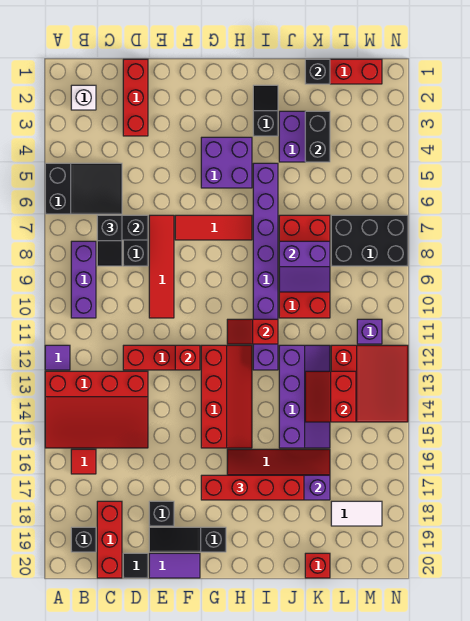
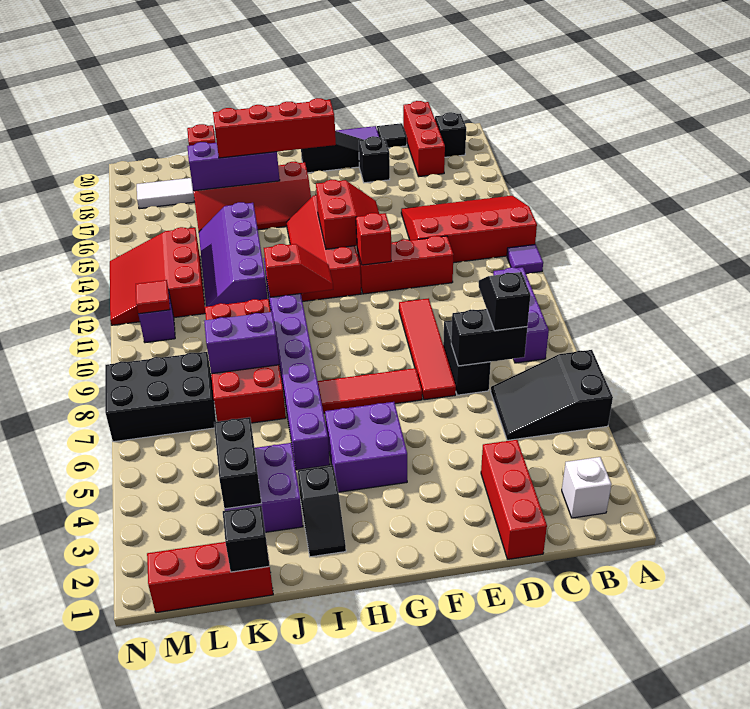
red tile B16 level 1 -> red tile M11 level 2
red slope K13:L14 level 2 top L -> red slope F13:G14 level 2 top G

